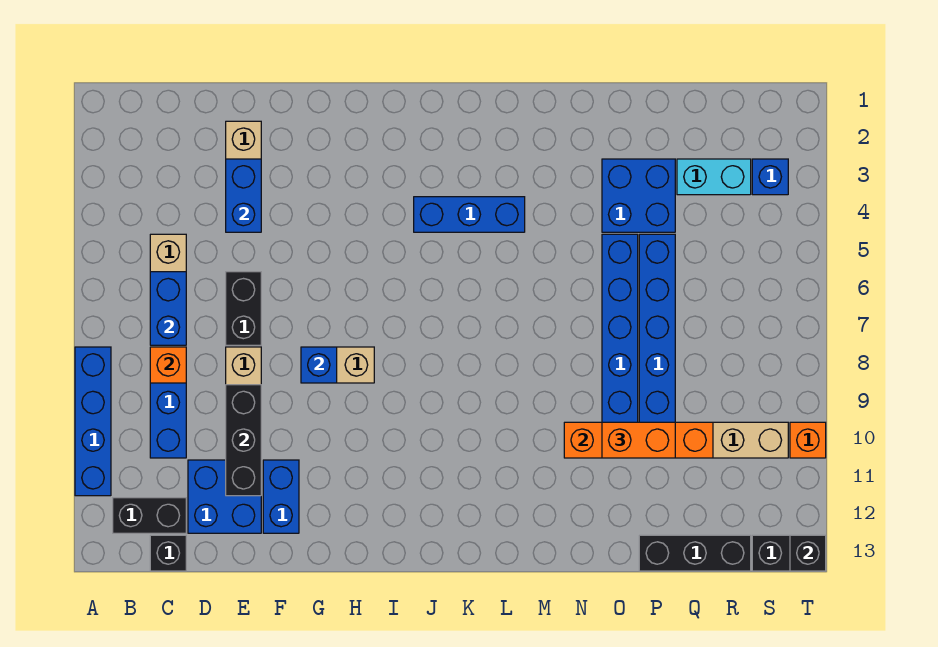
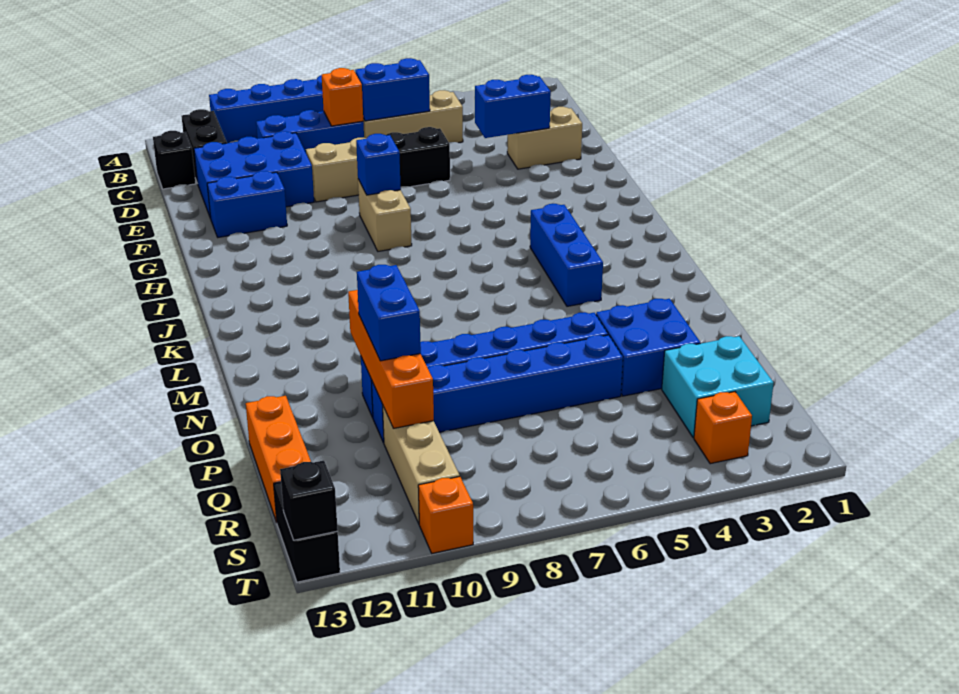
blue brick D11:E12 level 1 -> blue brick D10:E12 level 1
black brick E9:E11 level 2 -> none
orange brick O10:P10 level 3 -> blue brick O10:P10 level 3
black brick P13:R13 level 1 -> orange brick P13:R13 level 1
cyan brick Q3:R3 level 1 -> cyan brick Q2:R3 level 1
blue brick S3 level 1 -> orange brick S3 level 1

